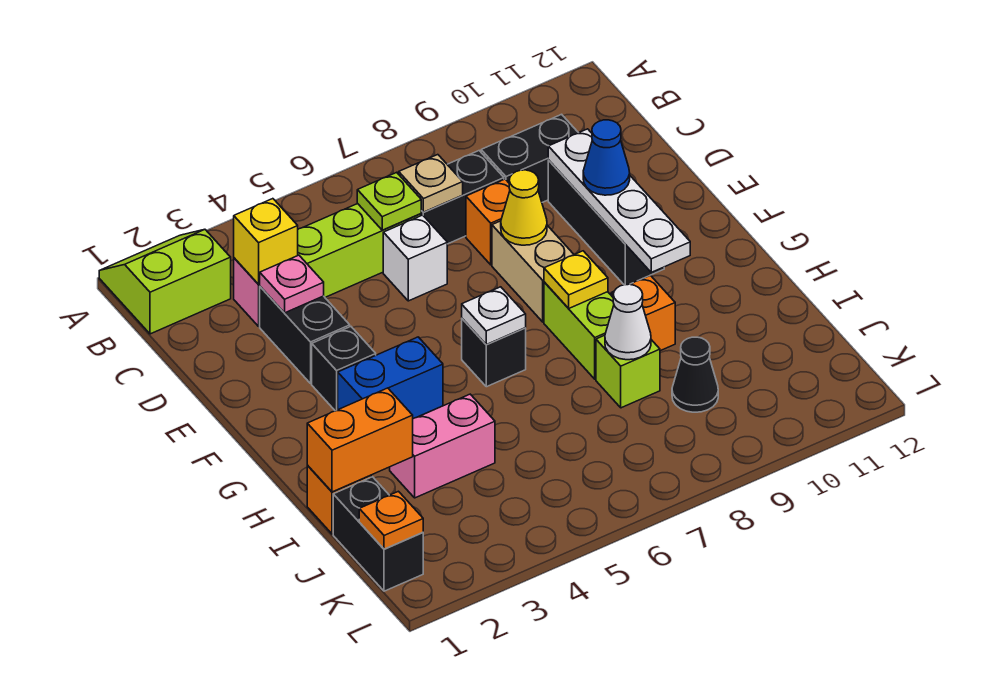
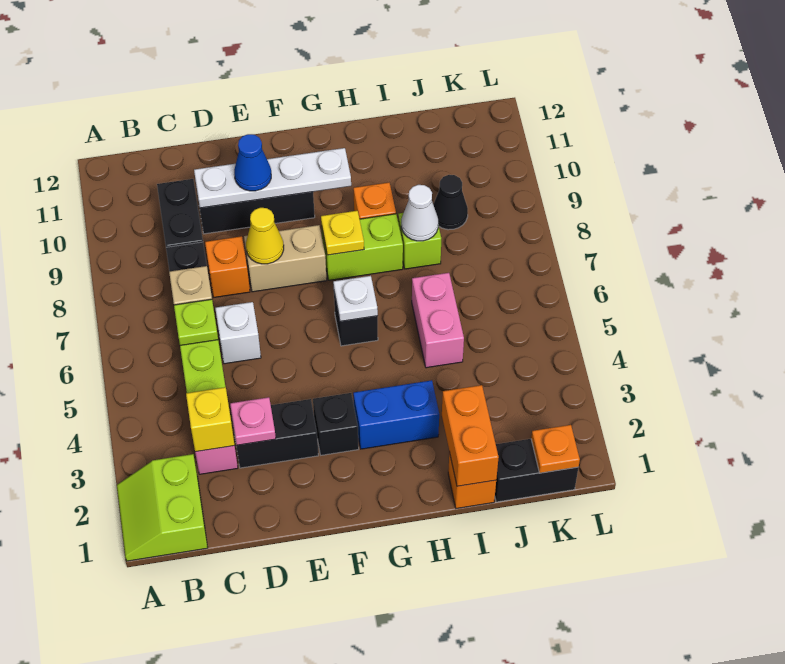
blue brick G3:G4 level 1 -> blue brick G3:H3 level 1
pink brick I3:I4 level 1 -> pink brick I5:I6 level 1

